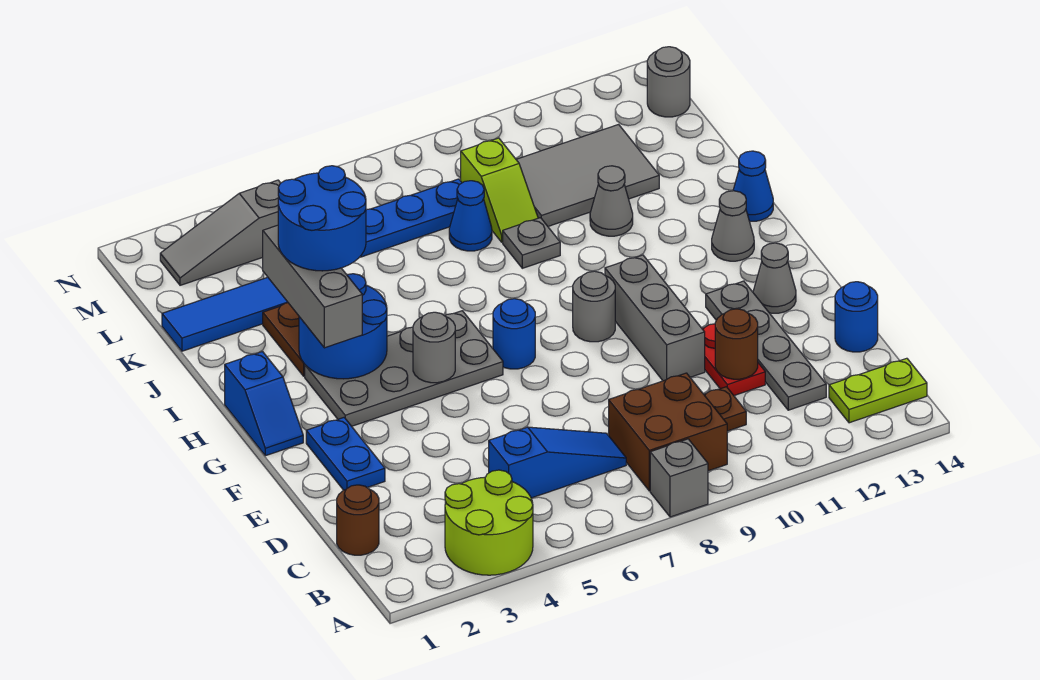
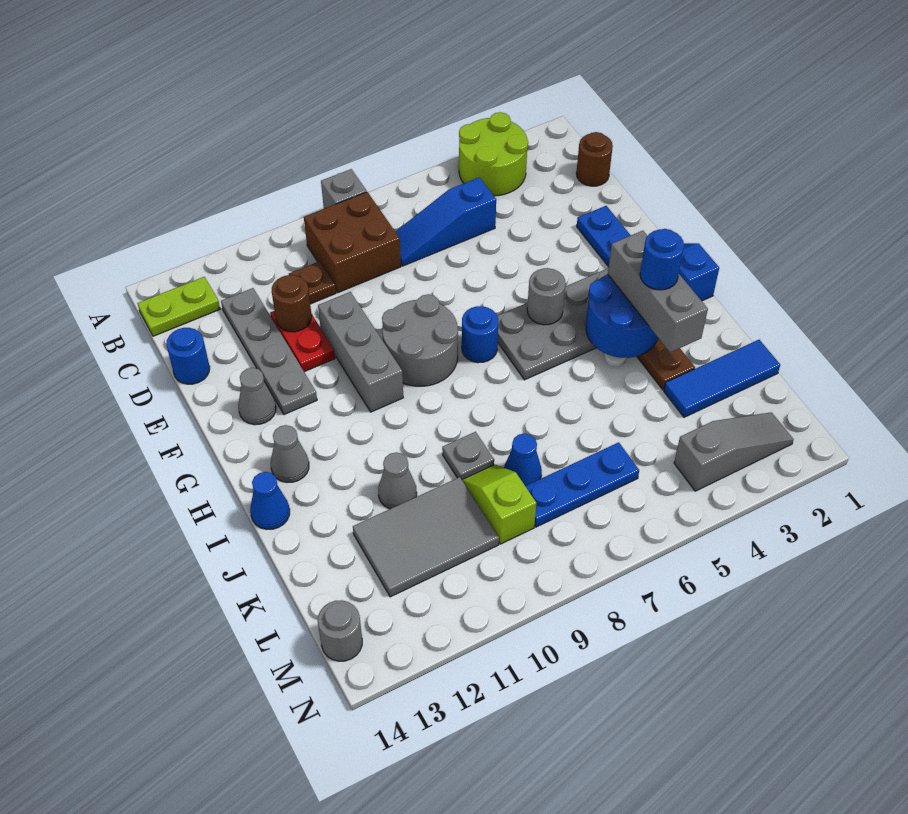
grey round brick G9 level 1 -> grey round brick F8:G9 level 1
blue round brick I3:J4 level 4 -> blue round brick I3 level 4

